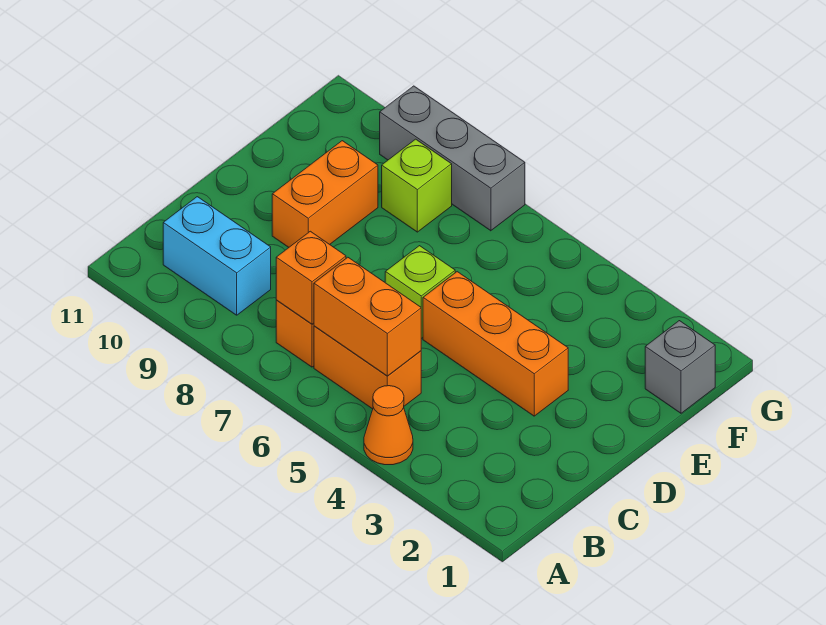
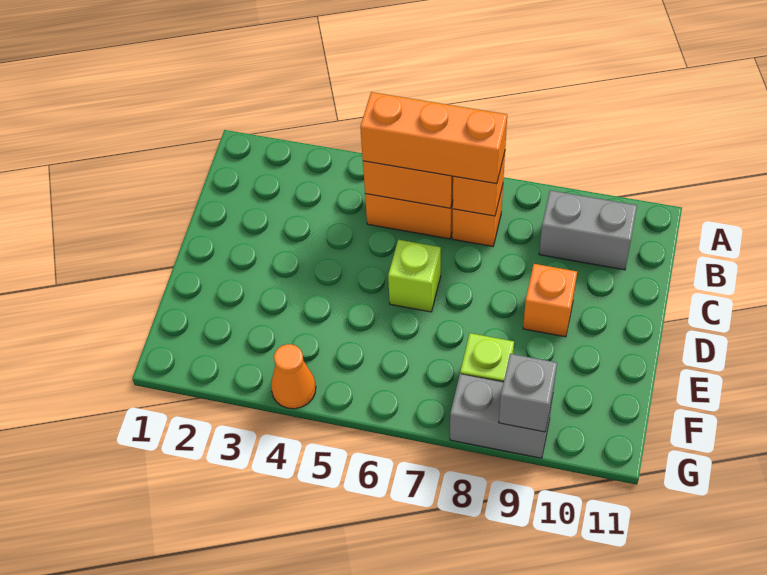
orange cone A4 level 1 -> orange cone G4 level 1
cyan brick B9:B10 level 1 -> grey brick B9:B10 level 1
orange brick D3:D5 level 1 -> orange brick B5:B7 level 3
orange brick D9:E9 level 1 -> orange brick D9 level 1
grey brick F1 level 1 -> grey brick G9 level 2
grey brick G7:G9 level 1 -> grey brick G8:G9 level 1

